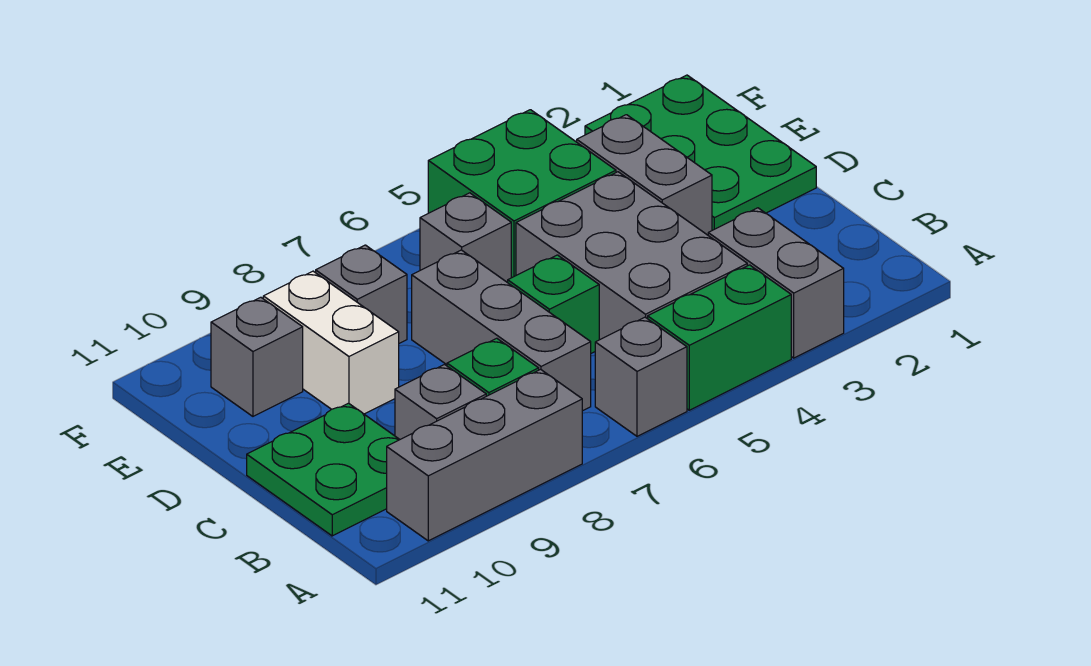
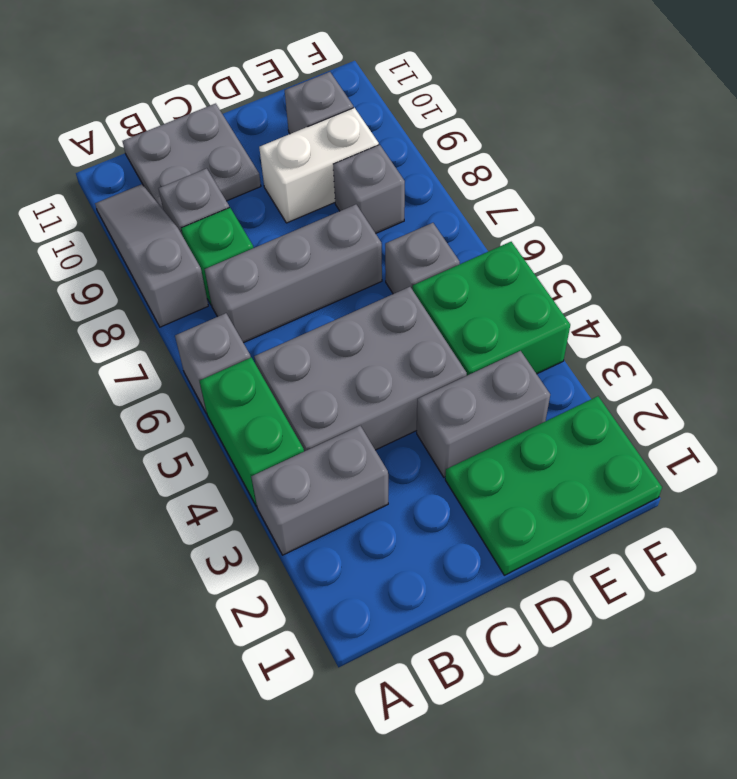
grey brick A8:A10 level 1 -> grey slope A8:A10 level 1 top 8
green plate B10:C11 level 1 -> grey plate B10:C11 level 1
green brick C6 level 1 -> none

